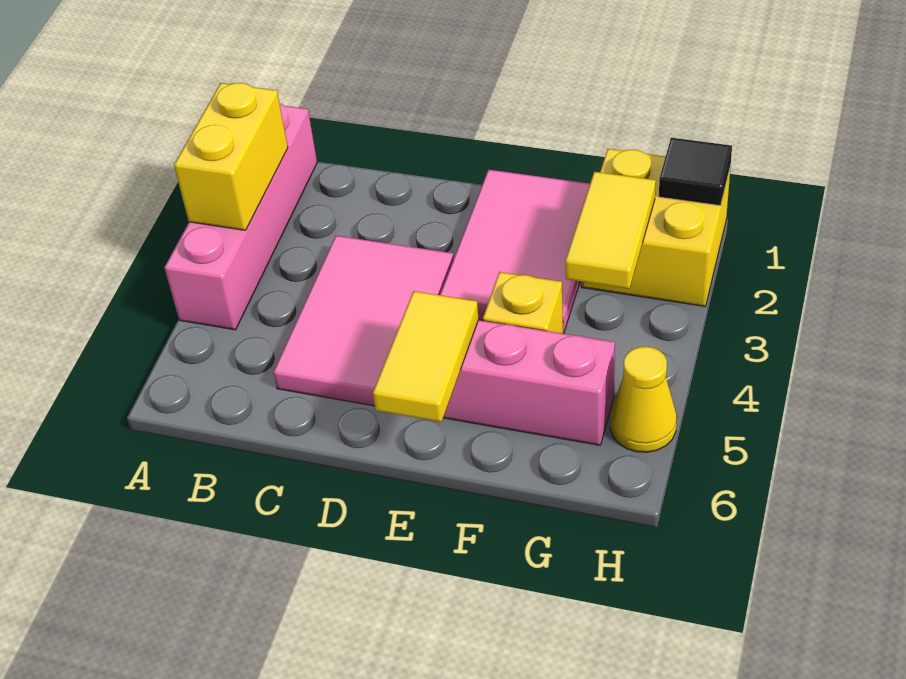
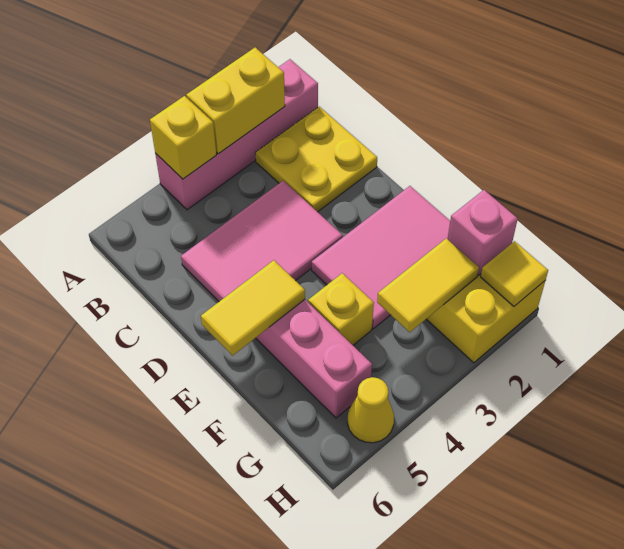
none -> yellow brick A4 level 2
none -> yellow plate B1:C2 level 1
none -> pink brick G1 level 2
black tile H1 level 2 -> yellow tile H1 level 2

